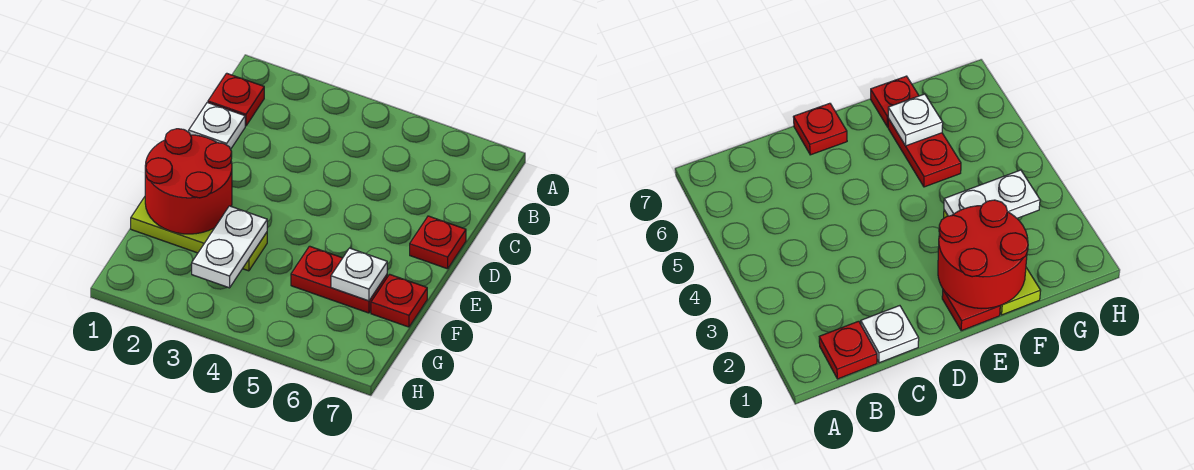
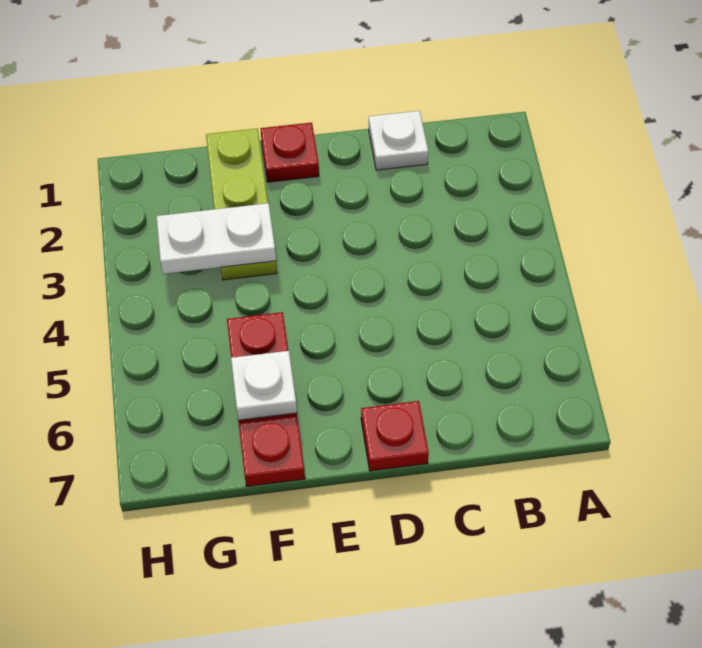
red plate B1 level 1 -> none
red round brick E1:F2 level 2 -> none

